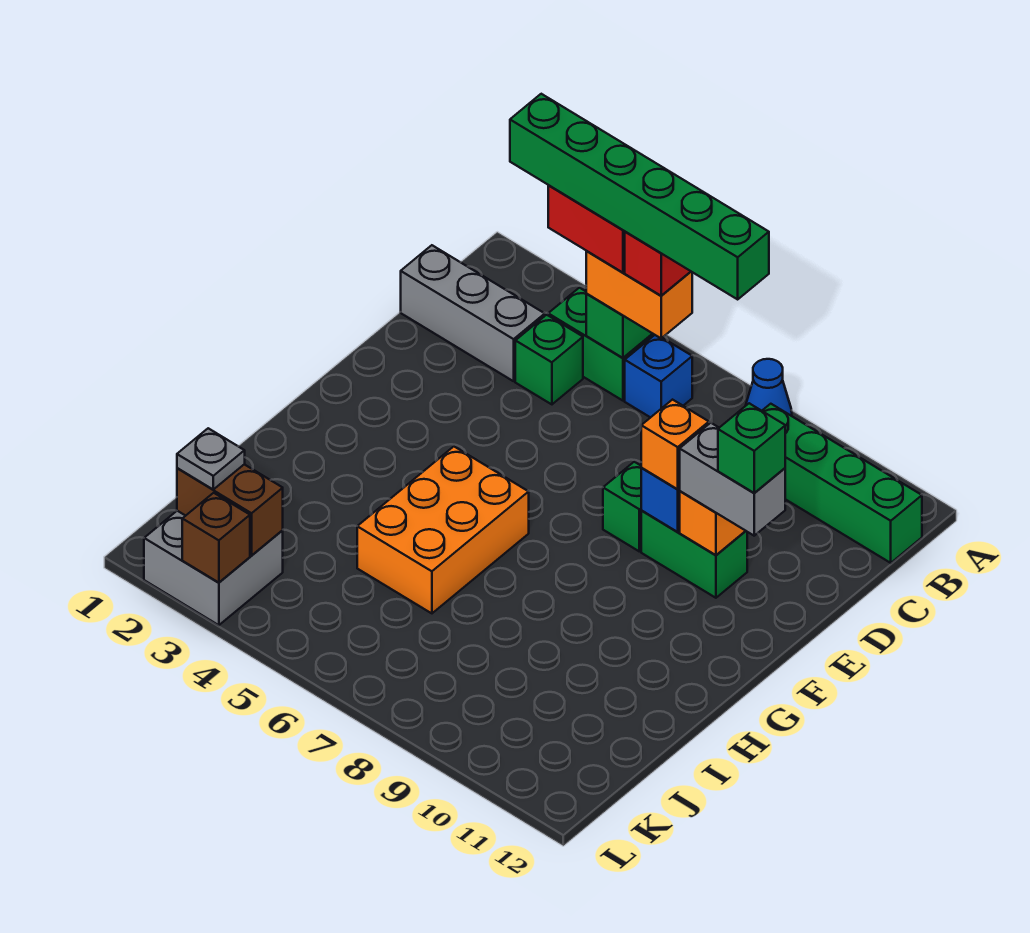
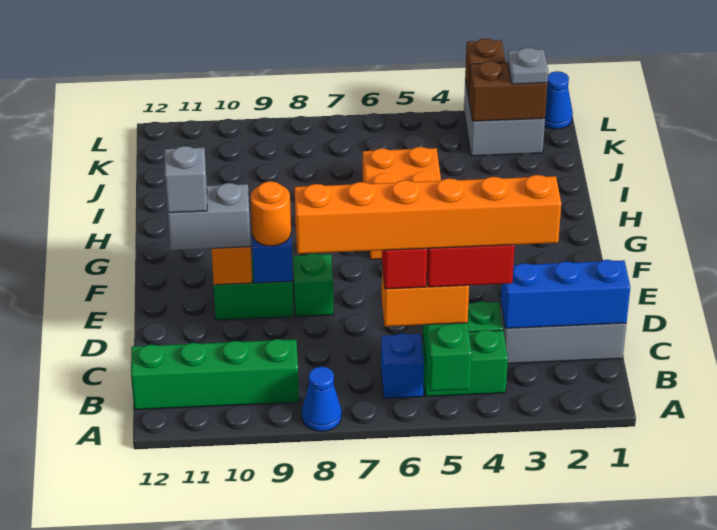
green brick B3:B8 level 5 -> orange brick B3:B8 level 5
none -> blue brick C1:C3 level 2
orange brick E9 level 3 -> orange round brick E9 level 3
green brick E11 level 4 -> grey brick E11 level 4
none -> blue cone L1 level 1

